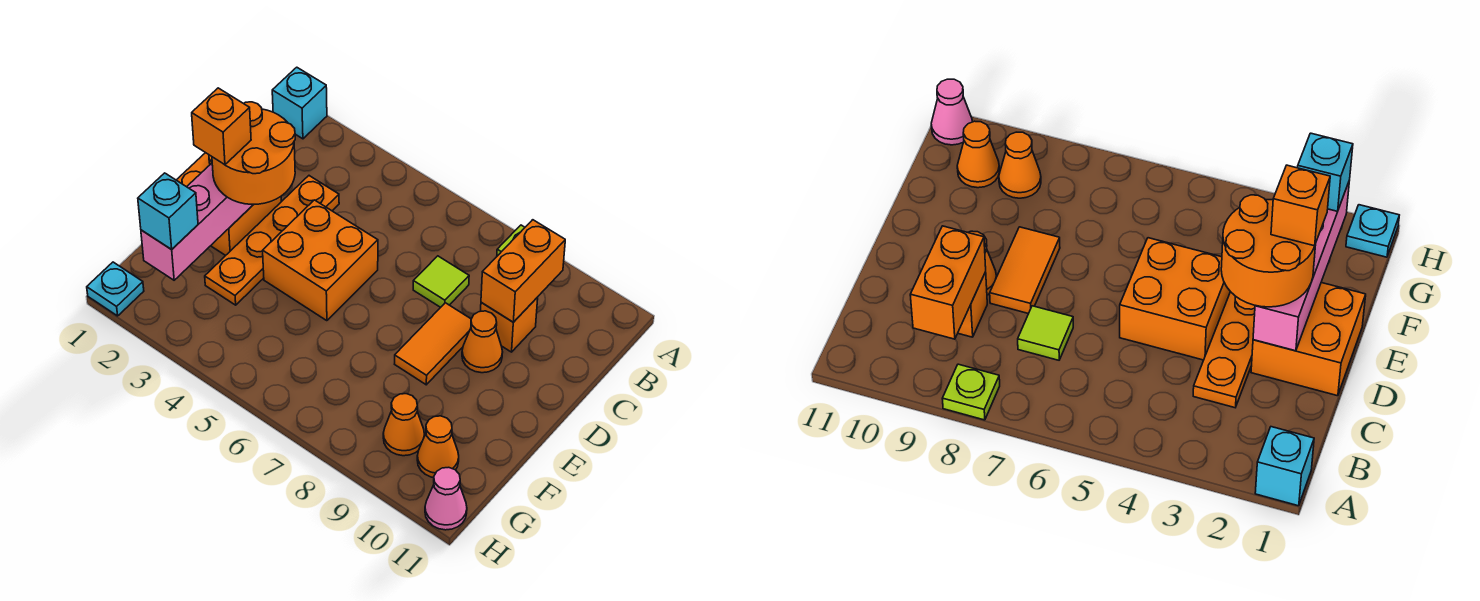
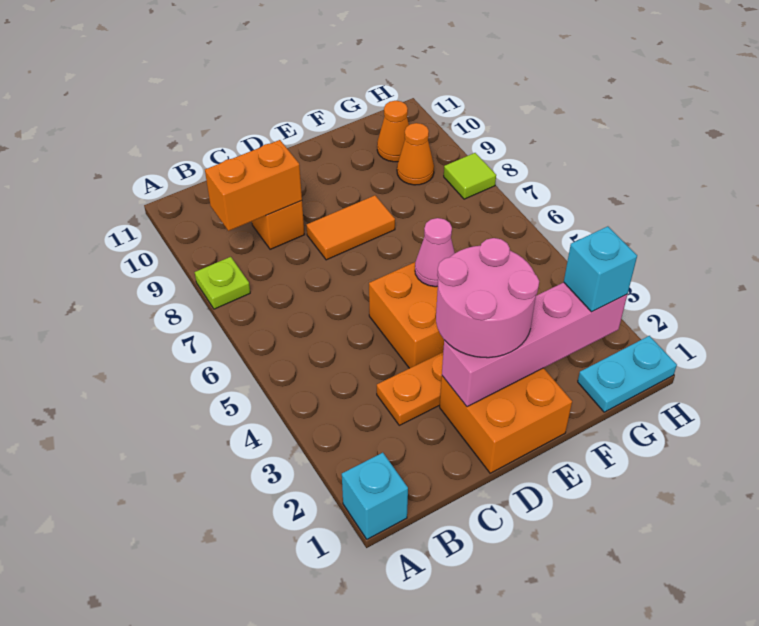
lime tile C7 level 1 -> lime tile H8 level 1
orange round brick D2:E3 level 3 -> pink round brick D2:E3 level 3
orange cone D9 level 1 -> none
orange brick E2 level 4 -> none
cyan plate H1 level 1 -> cyan plate G1:H1 level 1
pink cone H11 level 1 -> pink cone E5 level 2

